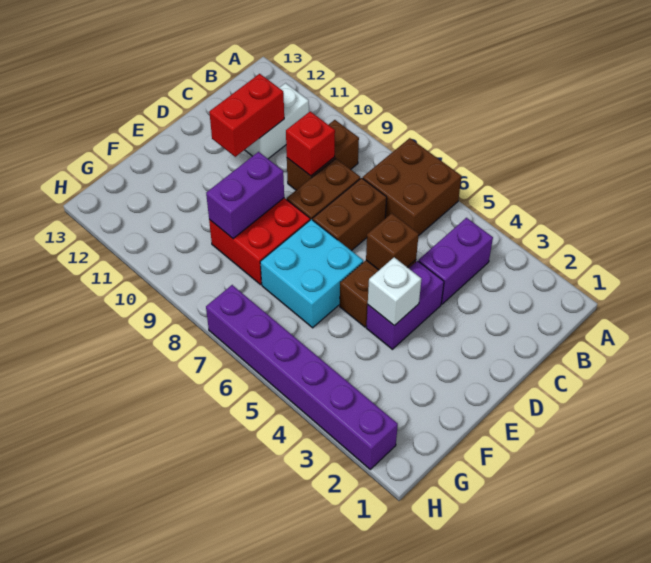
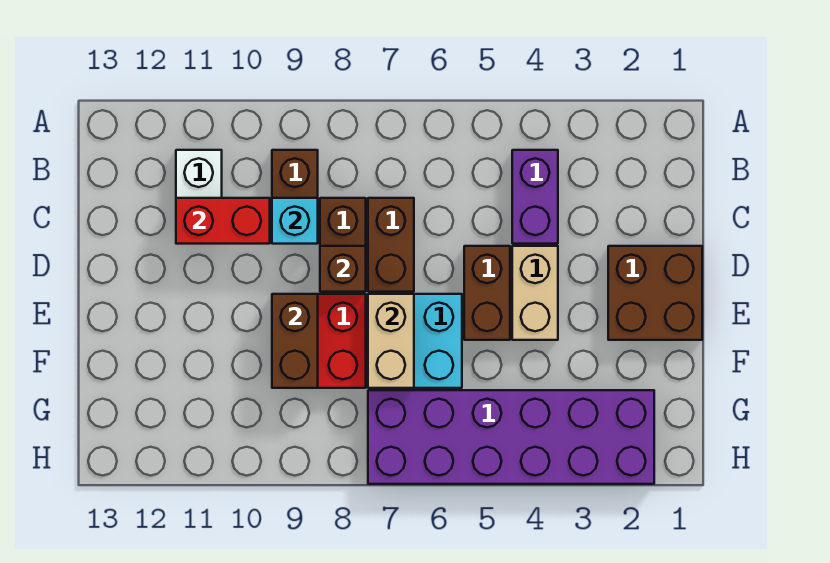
brown brick A6:B7 level 1 -> brown brick D1:E2 level 1
red brick C9 level 2 -> cyan brick C9 level 2
red brick C11:D11 level 2 -> red brick C10:C11 level 2
purple brick D4:E4 level 1 -> tan brick D4:E4 level 1
brown brick D5 level 2 -> brown brick D8 level 2
white brick E4 level 2 -> none
none -> tan brick E7:F7 level 2
purple brick E9:F9 level 2 -> brown brick E9:F9 level 2
purple brick H2:H7 level 1 -> purple brick G2:H7 level 1

